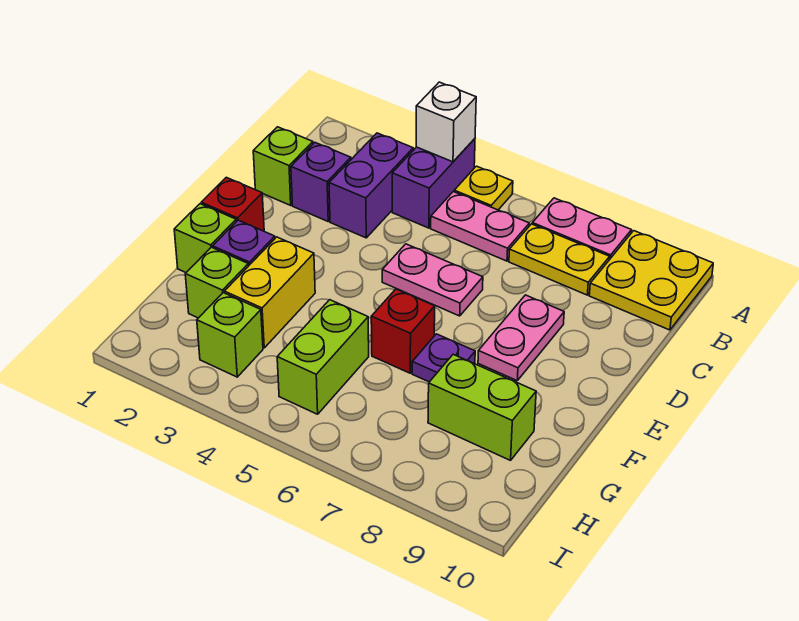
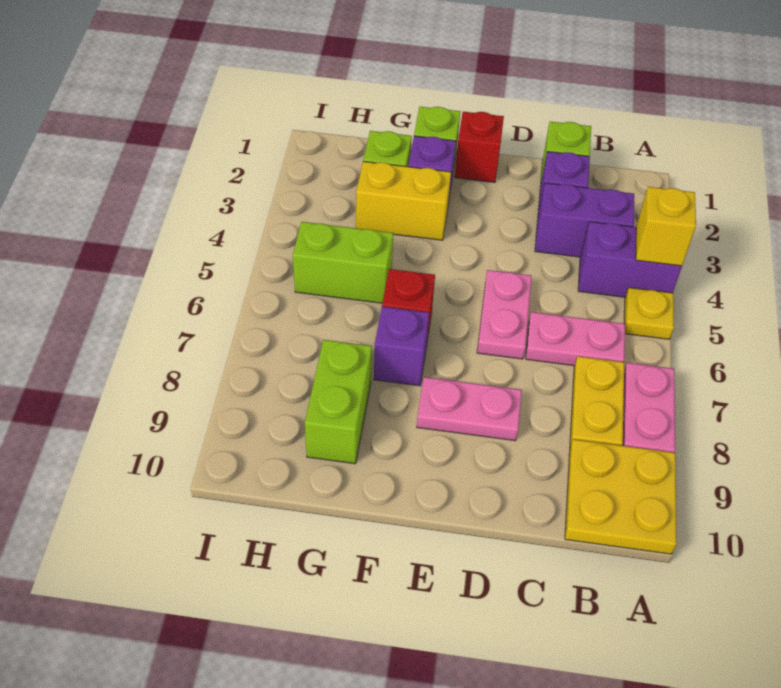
white brick A4 level 2 -> yellow brick A4 level 2
pink plate B5:B6 level 1 -> pink plate B6:C6 level 1
purple plate F7 level 1 -> purple brick F7 level 1
lime brick H3 level 1 -> none

